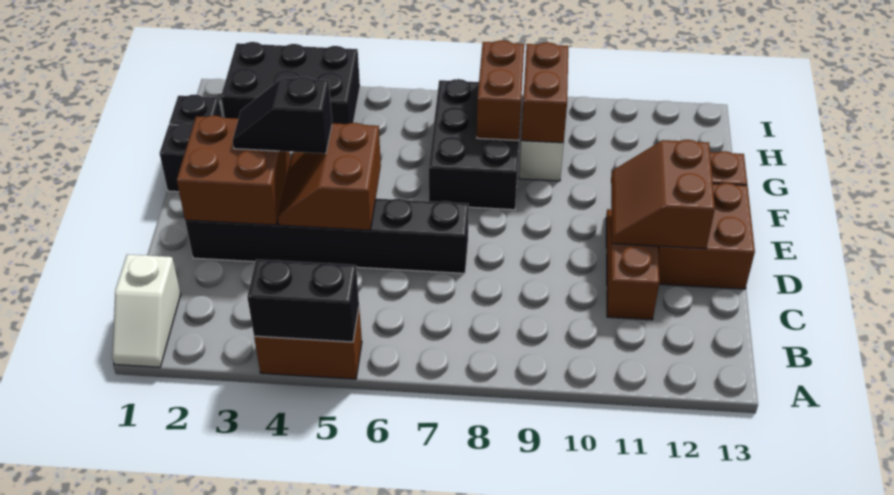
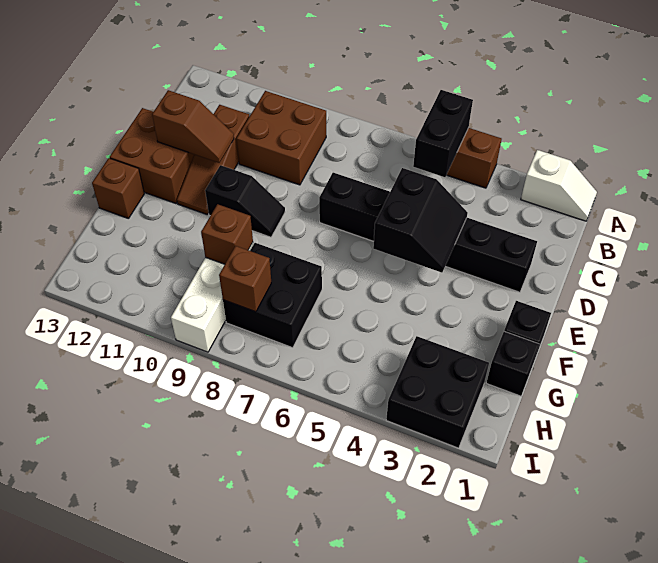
white slope A1:B1 level 1 top B -> white slope A1:A2 level 1 top 2
black brick A4:A5 level 2 -> black brick A5:B5 level 2
brown brick D2:E3 level 2 -> brown brick B9:C10 level 1
brown slope D4:E5 level 2 top 5 -> black slope D4:E5 level 2 top 5
brown slope D11:E12 level 2 top 12 -> brown slope D11:D12 level 2 top 12
black slope E3:E4 level 3 top 4 -> black slope E9:E10 level 1 top 10
black brick F7:H8 level 1 -> black brick G7:H8 level 1
brown brick G8:H8 level 2 -> brown brick H8 level 2
brown brick G9:H9 level 2 -> brown brick G9 level 2
black brick H2:I4 level 1 -> black brick H2:I3 level 1

